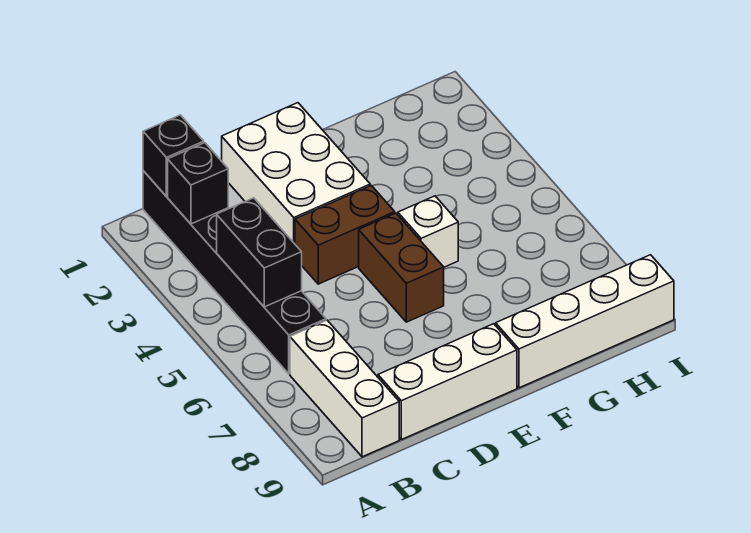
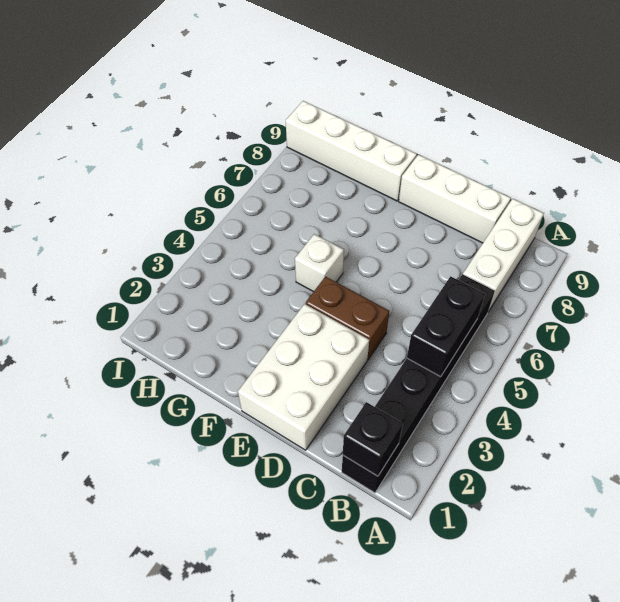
black brick B2 level 2 -> none
brown brick E5:E6 level 1 -> none

